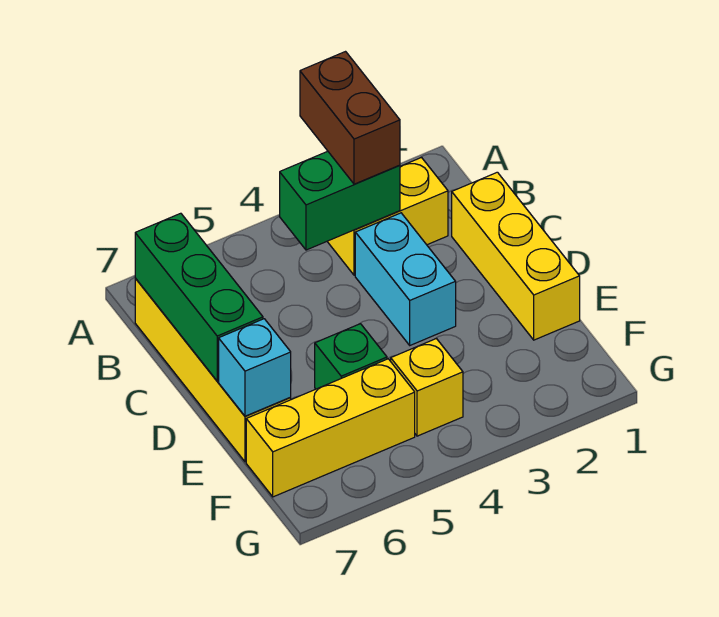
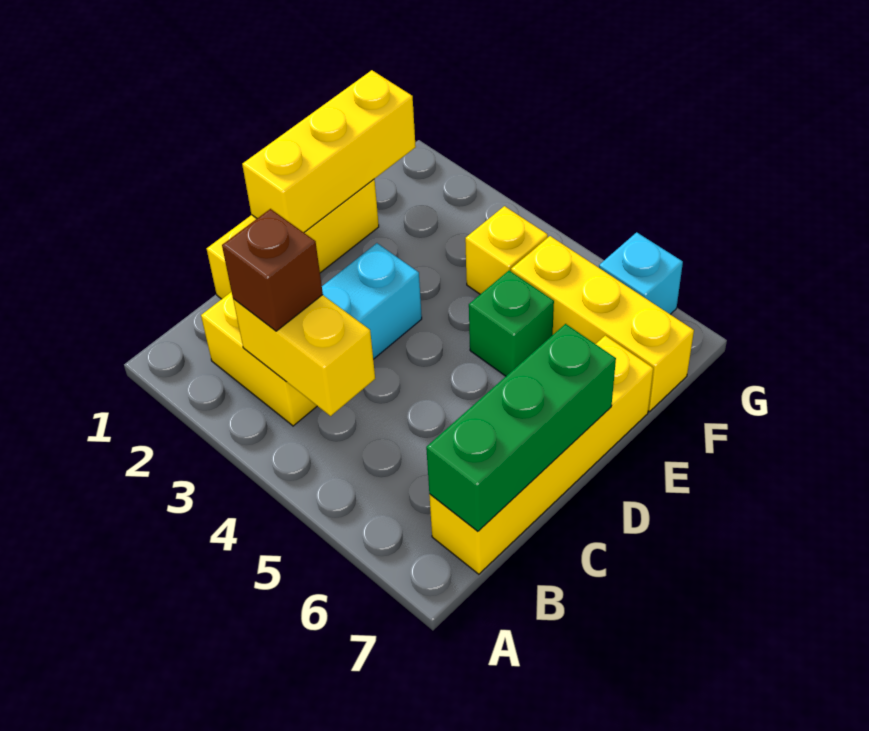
brown brick A3:B3 level 3 -> brown brick B3 level 3
green brick B3:B4 level 2 -> yellow brick B3:B4 level 2
none -> yellow brick D1:F1 level 2
cyan brick E7 level 2 -> cyan brick G6 level 1

